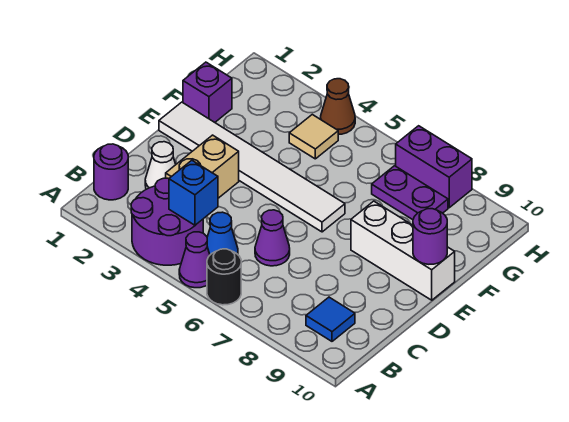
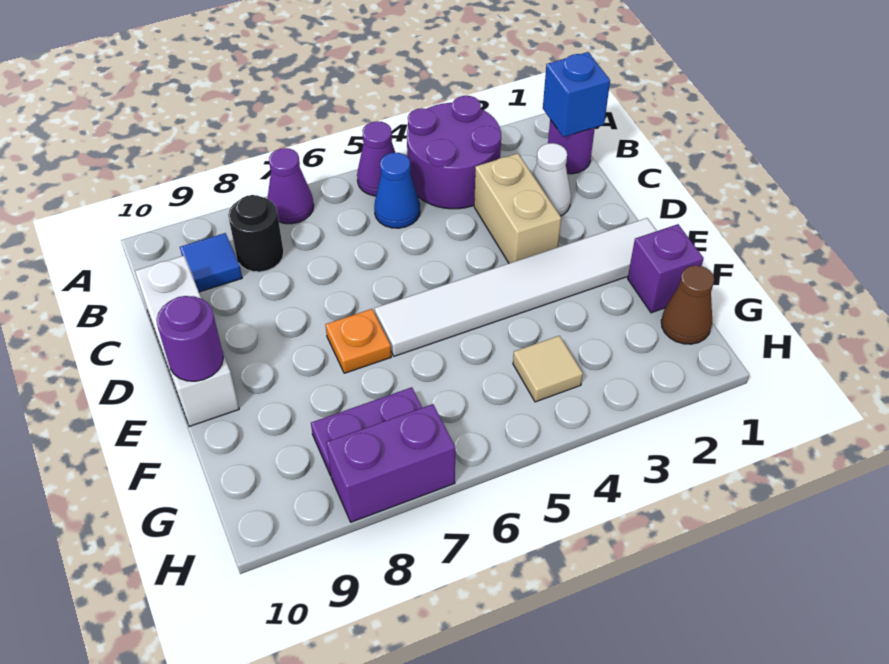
black round brick A6 level 1 -> black round brick B8 level 1
blue brick B4 level 2 -> blue brick B1 level 2
purple cone C6 level 1 -> purple cone A7 level 1
none -> orange plate E7 level 1
white brick E8:E10 level 1 -> white brick C10:E10 level 1
brown cone H4 level 1 -> brown cone G1 level 1

